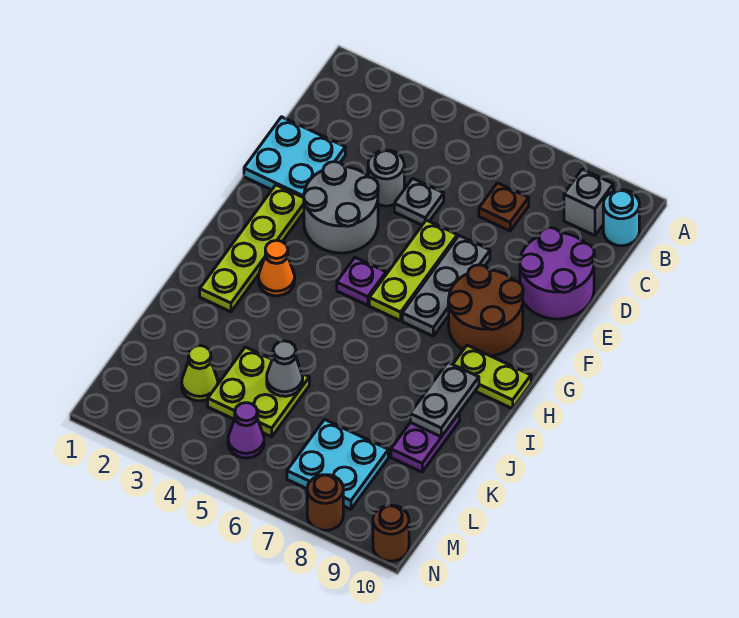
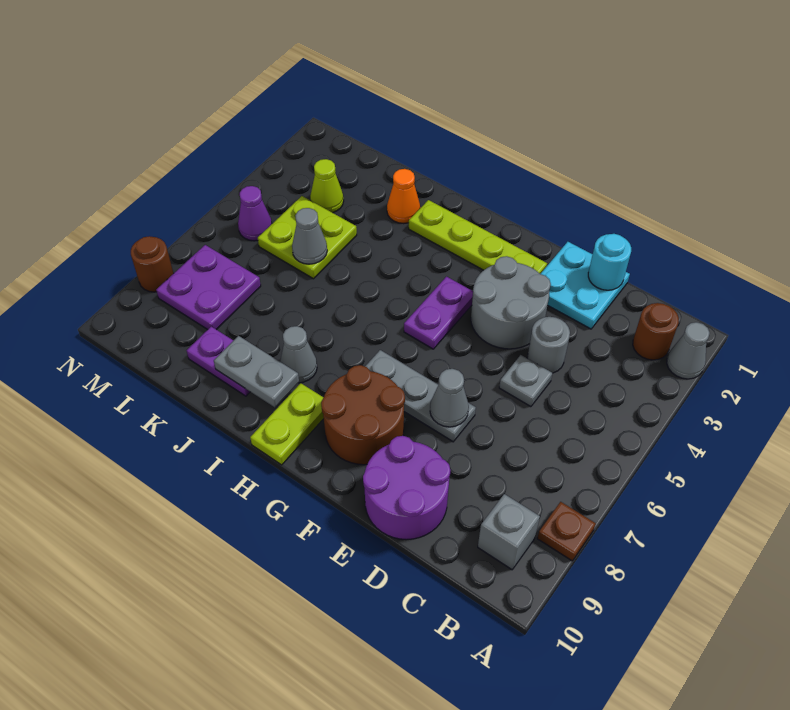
none -> grey cone A2 level 1
cyan round brick B10 level 1 -> cyan round brick D1 level 2
brown plate C7 level 1 -> brown plate A8 level 1
lime plate E6:G6 level 1 -> none
none -> grey cone E7 level 2
purple plate G5 level 1 -> purple plate G4:G5 level 1
orange cone H3 level 1 -> orange cone J2 level 1
none -> grey cone I8 level 1
cyan plate L7:M8 level 1 -> purple plate L7:M8 level 1
brown round brick N10 level 1 -> brown round brick B2 level 1

